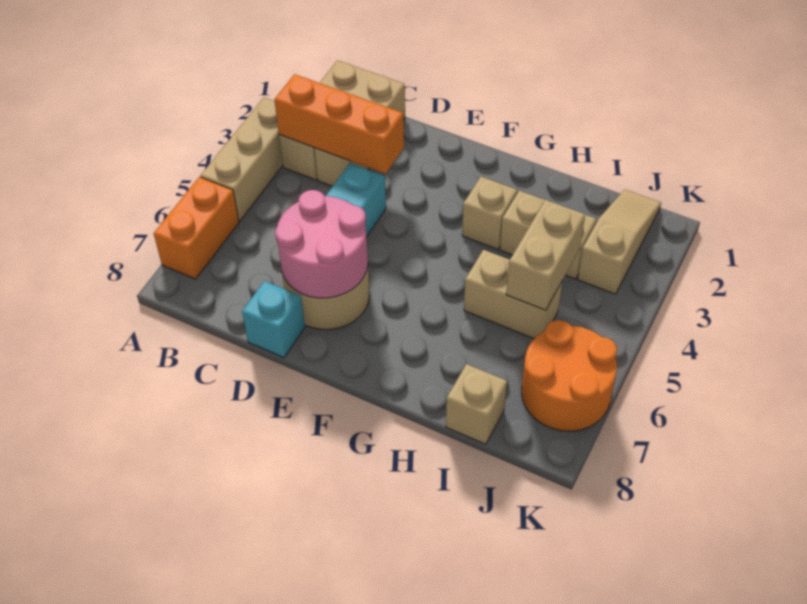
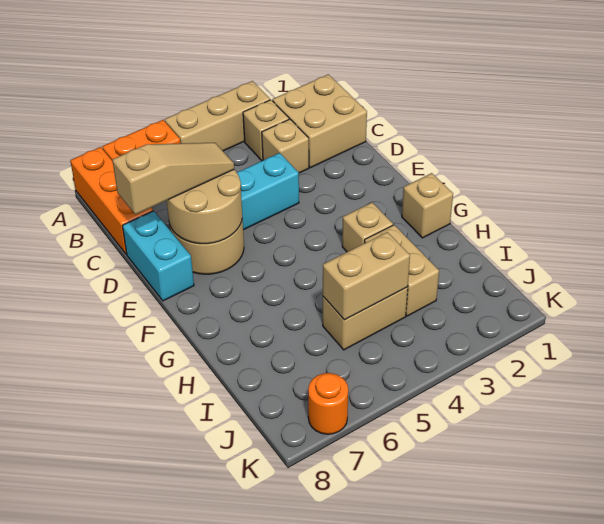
orange brick B3:D3 level 2 -> orange brick A8:C8 level 1
pink round brick D6:E7 level 2 -> tan round brick D6:E7 level 2
cyan brick D8 level 1 -> cyan brick D8:E8 level 1
tan brick H5:I5 level 1 -> tan brick I4:I5 level 1
tan brick I8 level 1 -> tan brick G1 level 1
tan slope J1:J3 level 1 top 3 -> tan slope D6:D8 level 3 top 8
orange round brick J6:K7 level 1 -> orange round brick K7 level 1

